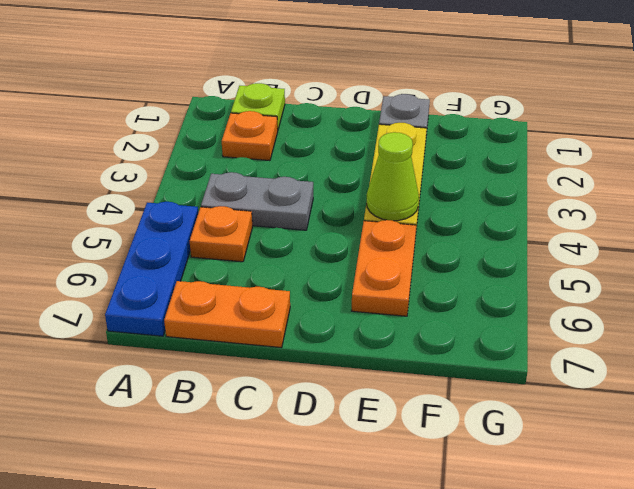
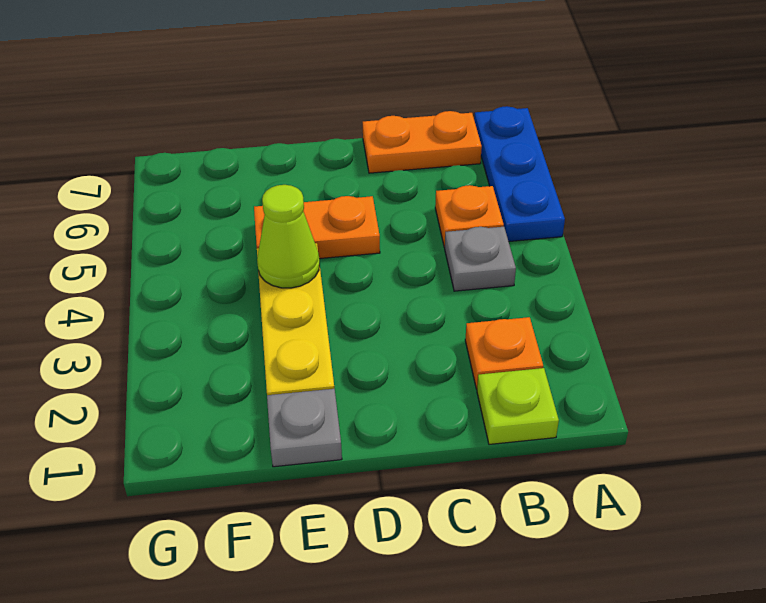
grey plate B4:C4 level 1 -> grey plate B4 level 1
orange plate E5:E6 level 1 -> orange plate D5:E5 level 1

